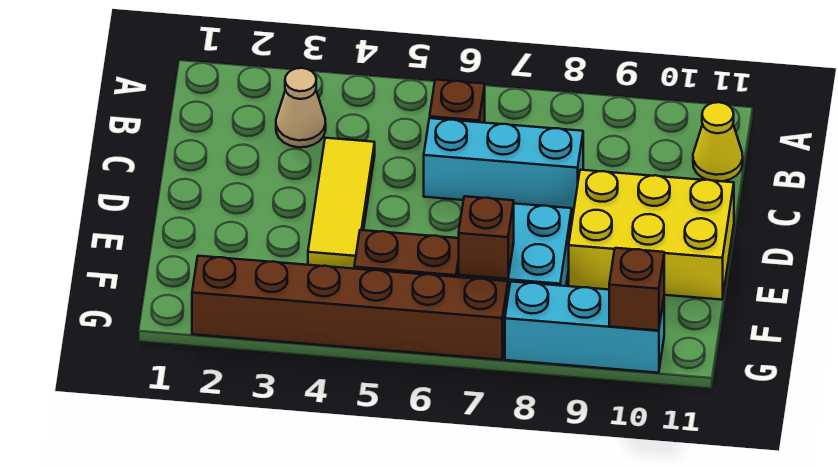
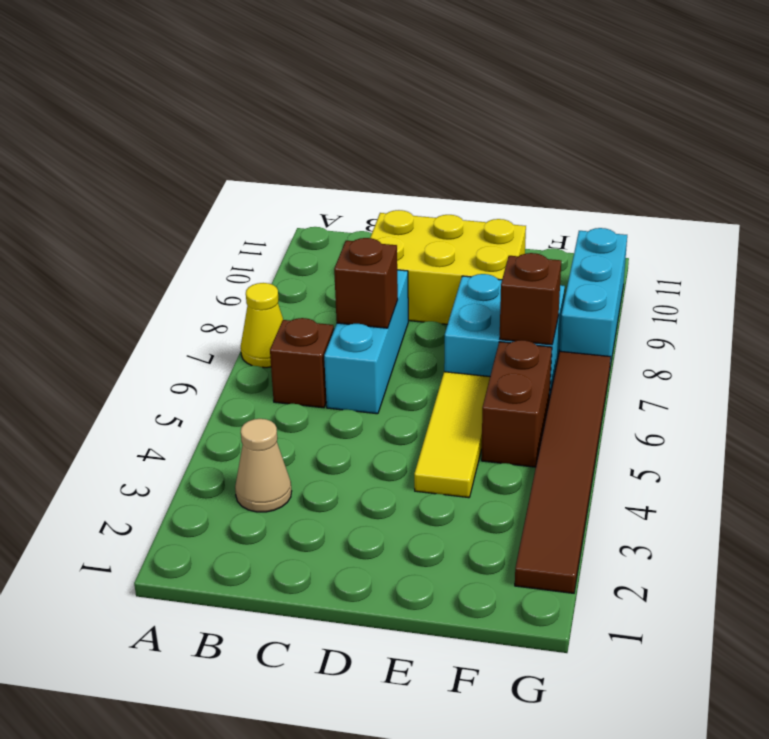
yellow cone B11 level 1 -> yellow cone A7 level 1
yellow tile C4:E4 level 1 -> yellow tile E4:E6 level 1
yellow brick D9:E11 level 1 -> yellow brick C9:E10 level 1
brown brick G2:G7 level 1 -> brown tile G2:G7 level 1
brown brick G10 level 2 -> brown brick C7 level 2

